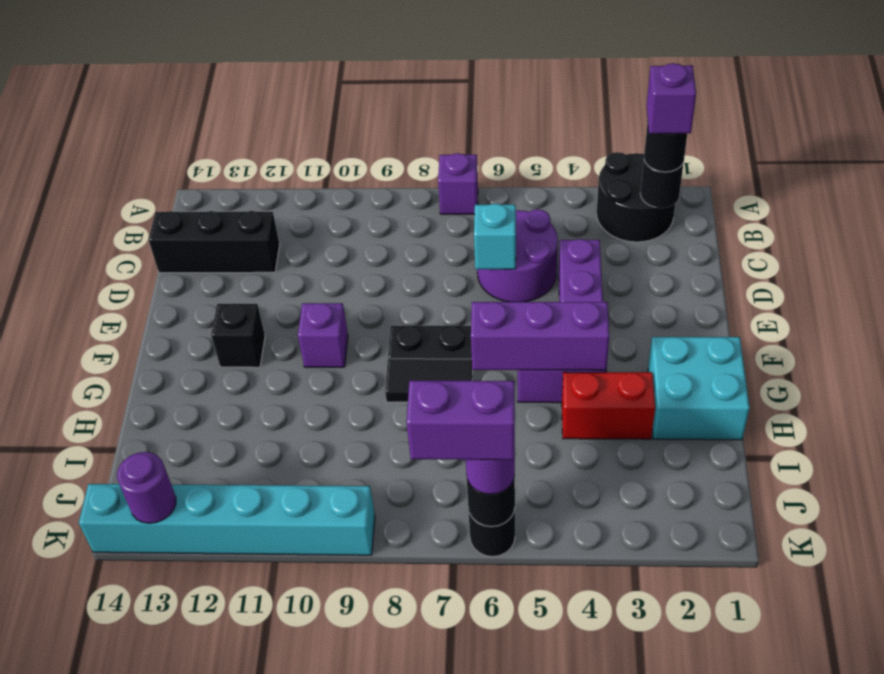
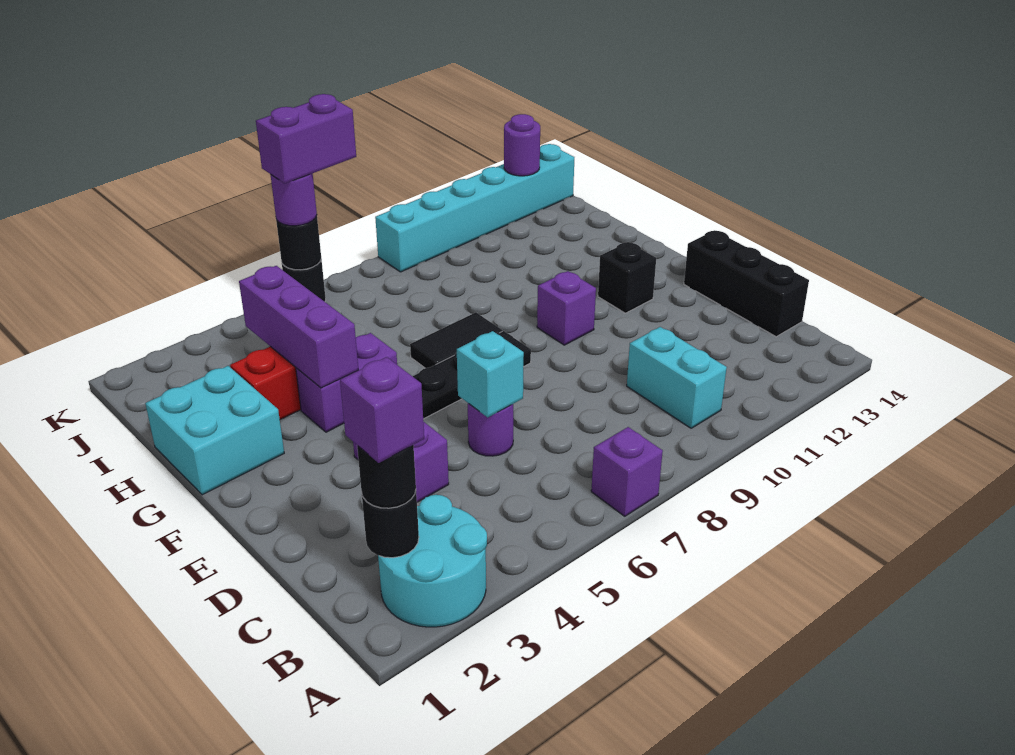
black round brick A2:B3 level 1 -> cyan round brick A2:B3 level 1
none -> cyan brick B10:C10 level 1
purple round brick C5:D6 level 1 -> purple round brick D6 level 1
black brick C12:C14 level 1 -> black brick C14:E14 level 1
purple brick G4:G6 level 2 -> purple brick G4:I4 level 2

